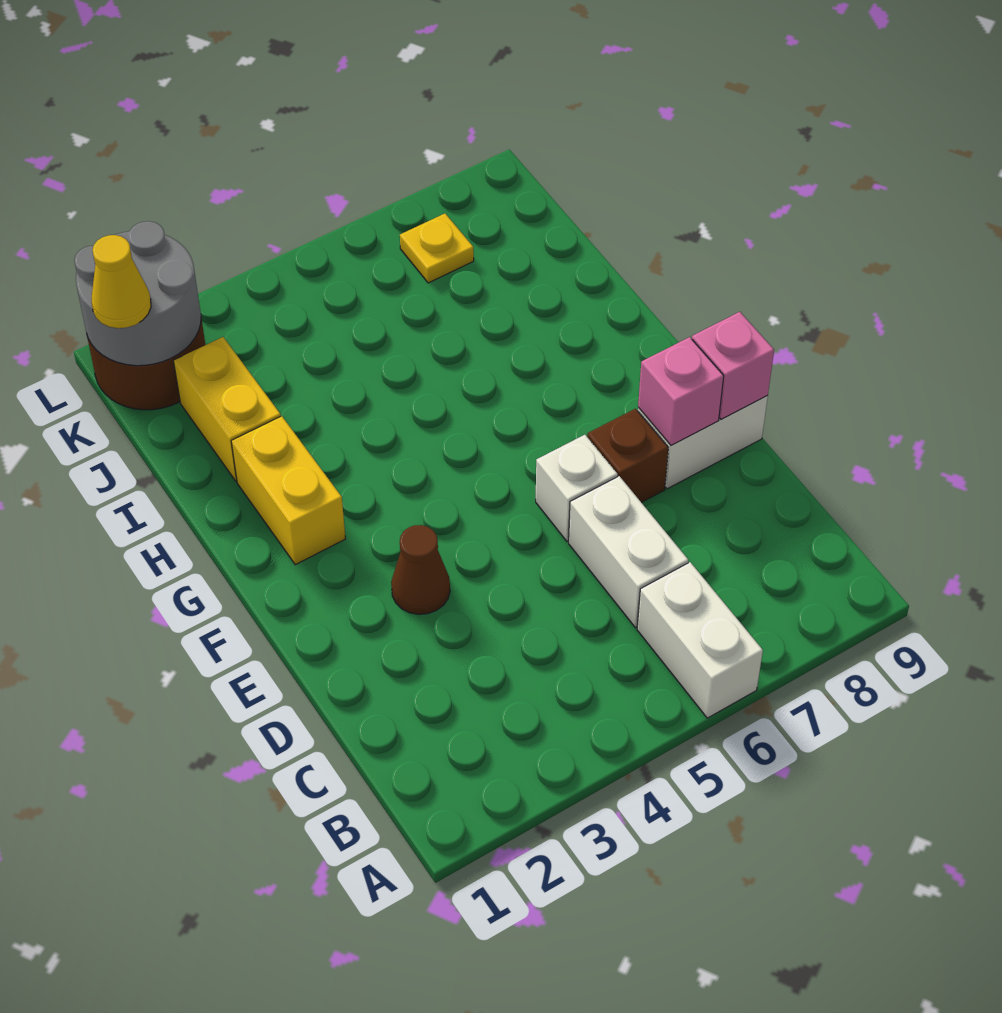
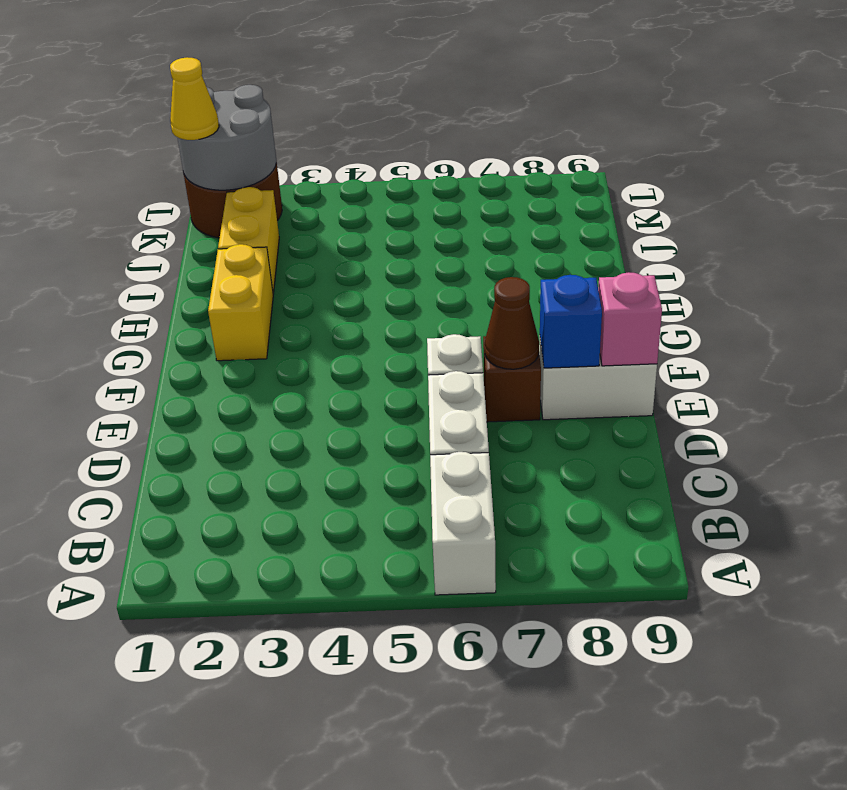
brown cone E3 level 1 -> brown cone E7 level 2
pink brick E8 level 2 -> blue brick E8 level 2
yellow plate K7 level 1 -> none

